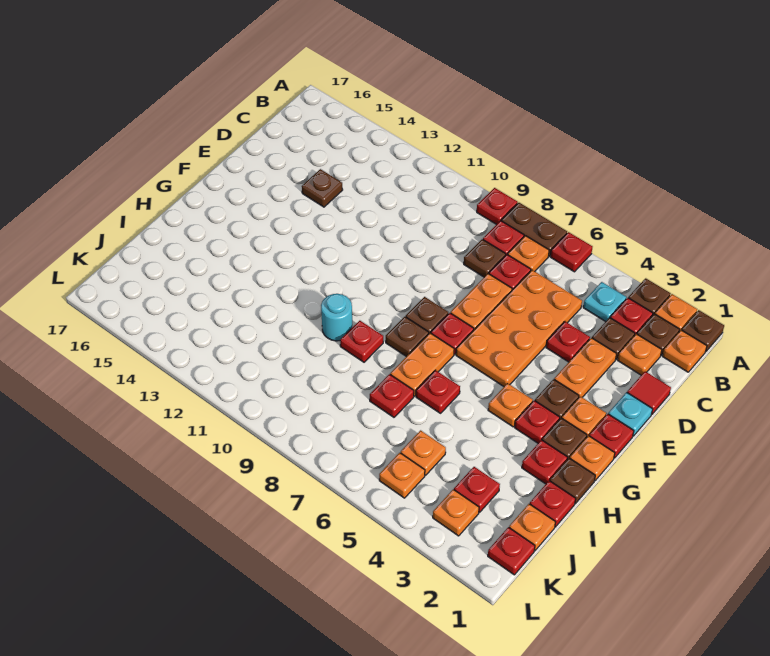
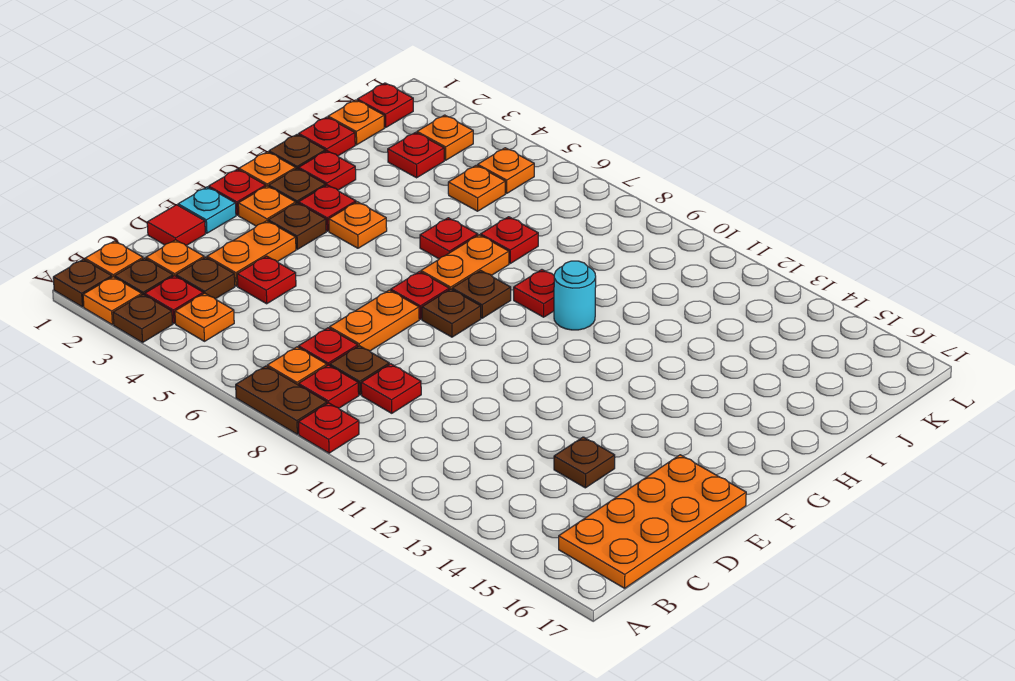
red plate A6 level 1 -> red plate C9 level 1
cyan plate B4 level 1 -> orange plate B4 level 1
orange plate C5:F6 level 1 -> orange plate B16:E17 level 1

